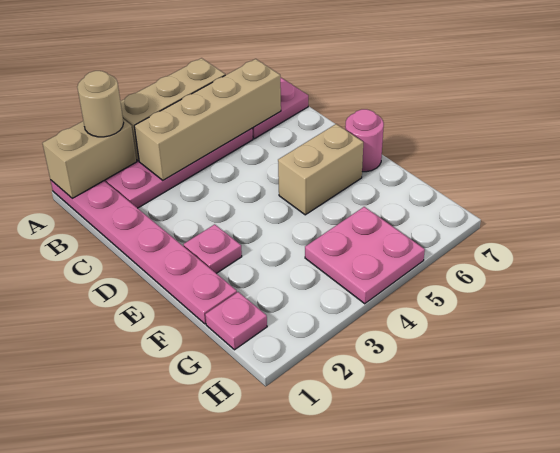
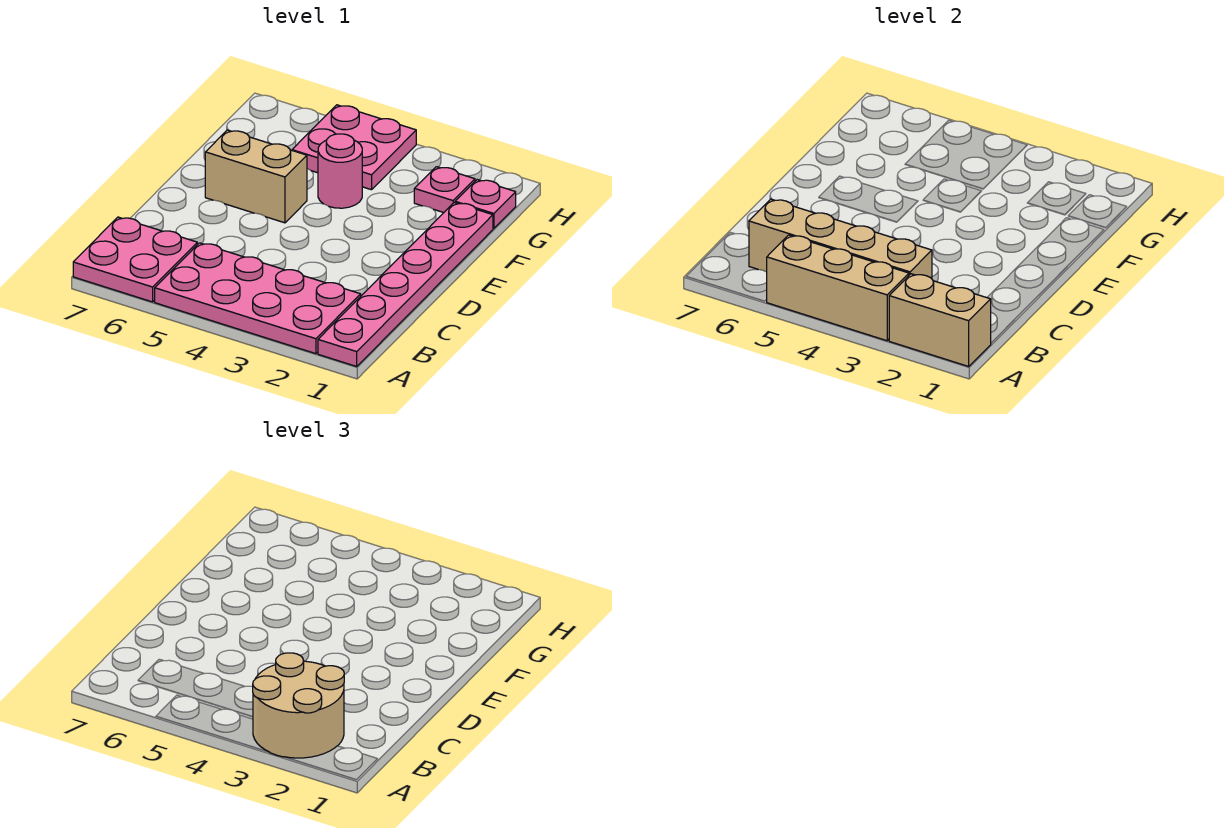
tan round brick A2 level 3 -> tan round brick A2:B3 level 3
pink plate E2 level 1 -> pink plate G2 level 1
pink round brick E7 level 1 -> pink round brick F4 level 1

